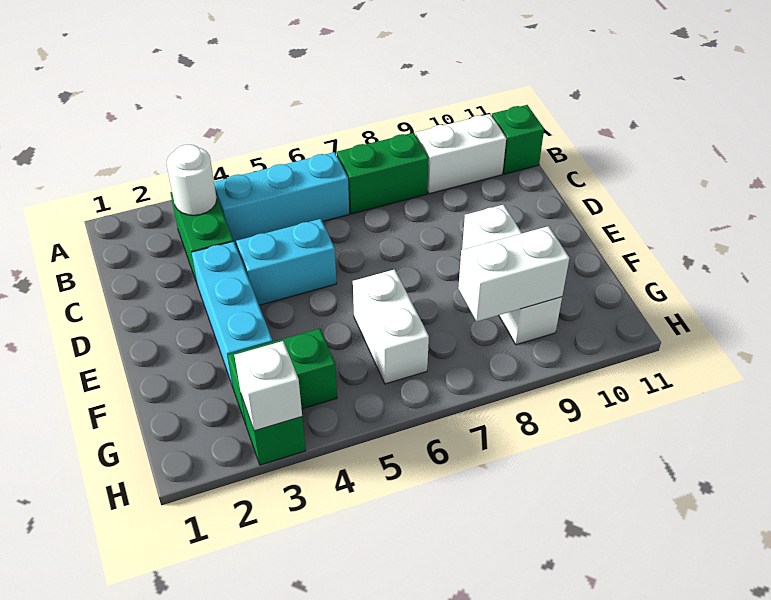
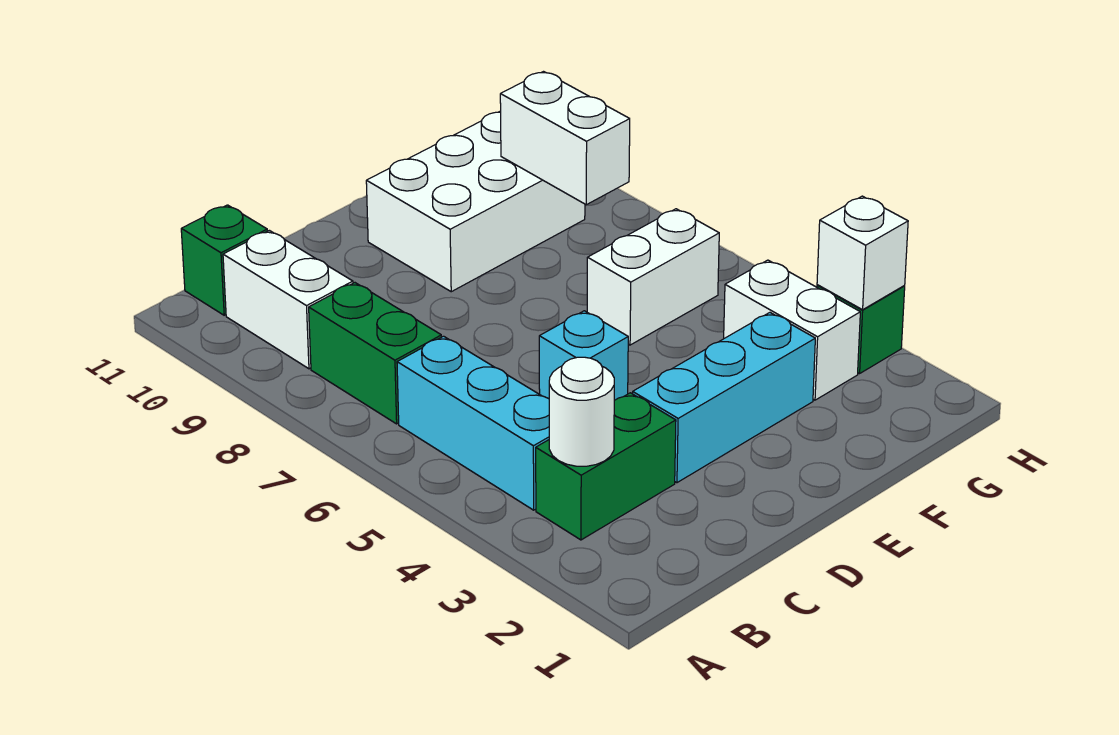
cyan brick D4:D5 level 1 -> cyan brick D5 level 1
white brick E9:G9 level 1 -> white brick E9:G10 level 1
green brick G3:G4 level 1 -> white brick G3:G4 level 1

